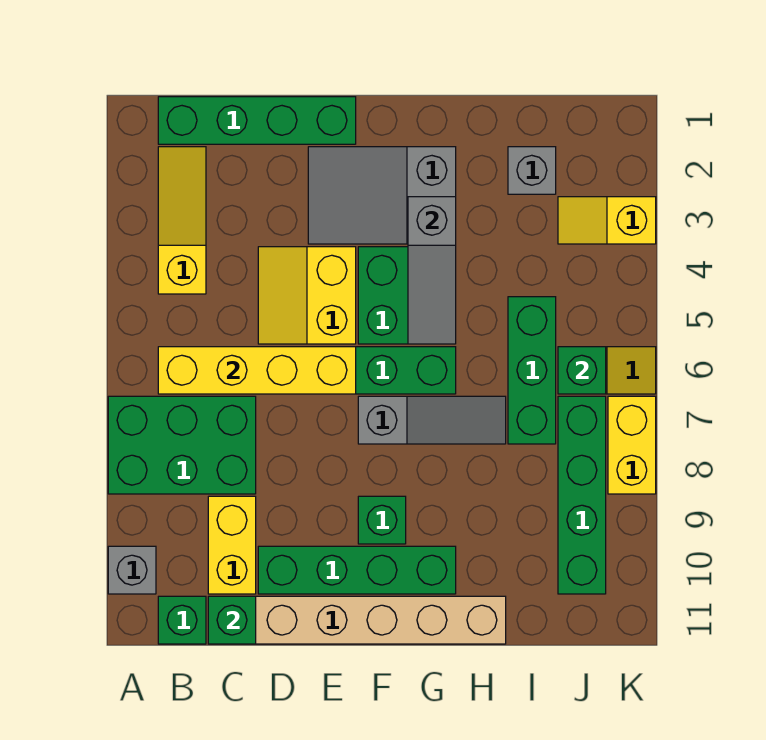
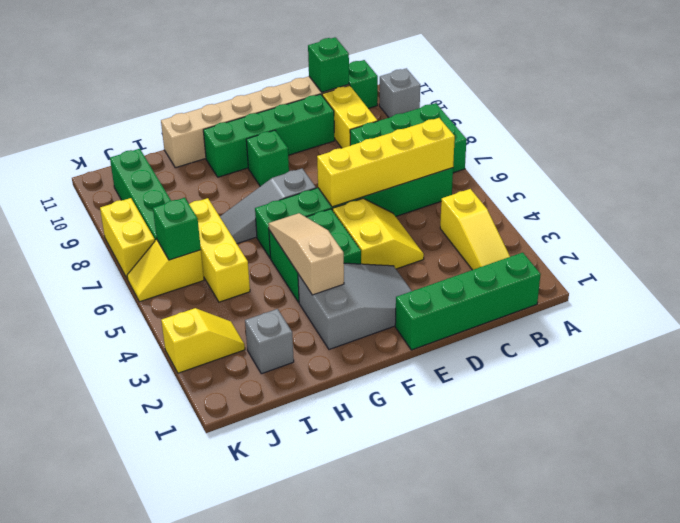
grey slope G3:G5 level 2 top 3 -> tan slope G3:G5 level 2 top 3
green brick I5:I7 level 1 -> yellow brick I5:I7 level 1

